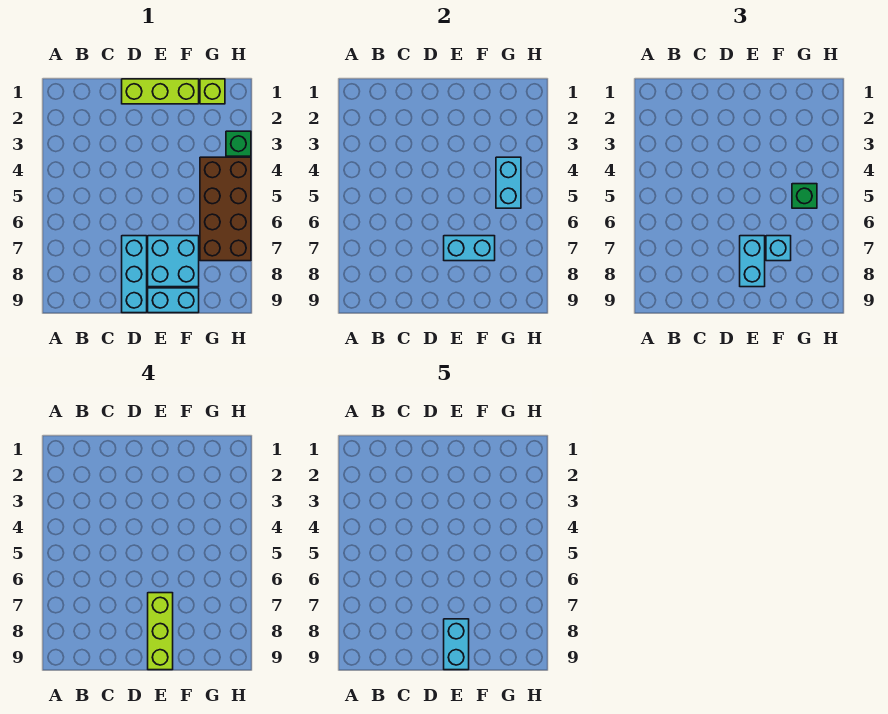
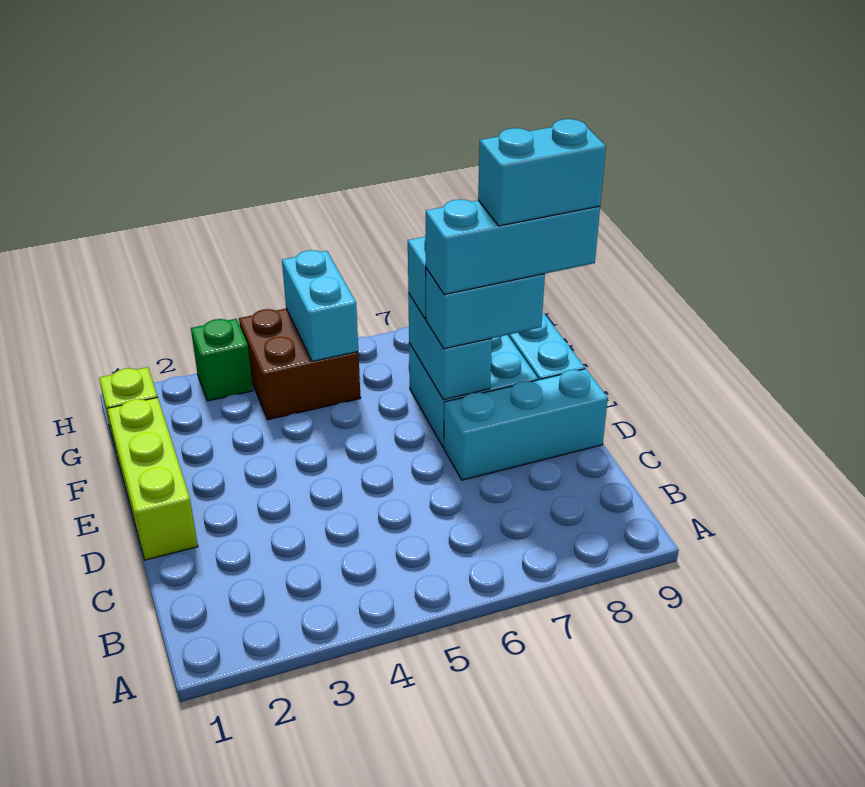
lime brick E7:E9 level 4 -> cyan brick E7:E9 level 4
brown brick G4:H7 level 1 -> brown brick G4:H5 level 1
cyan brick G4:G5 level 2 -> cyan brick G5:H5 level 2
green brick G5 level 3 -> none

